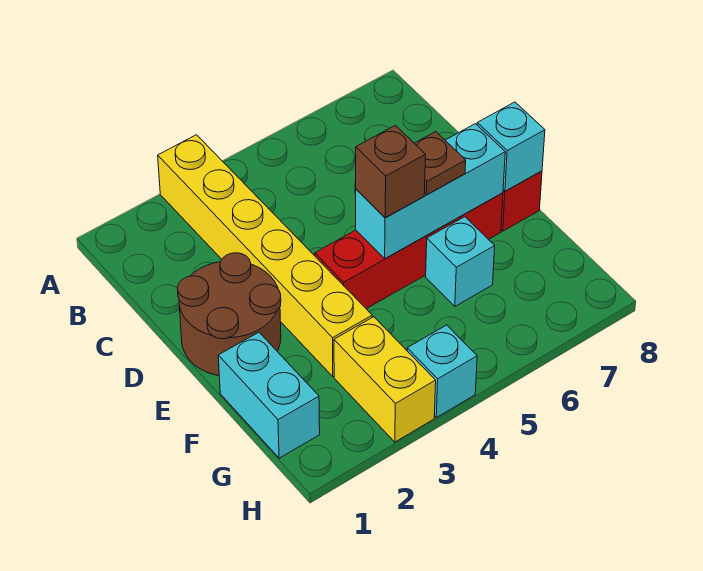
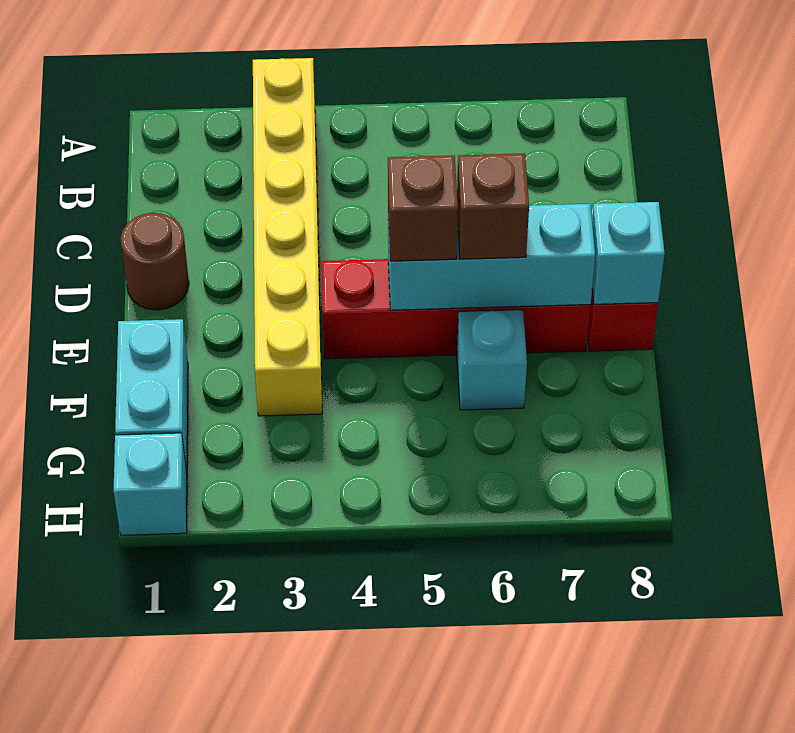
brown round brick D1:E2 level 1 -> brown round brick D1 level 1
brown plate E6 level 3 -> brown brick E6 level 3
yellow brick G3:H3 level 1 -> none
cyan brick H4 level 1 -> cyan brick H1 level 1

